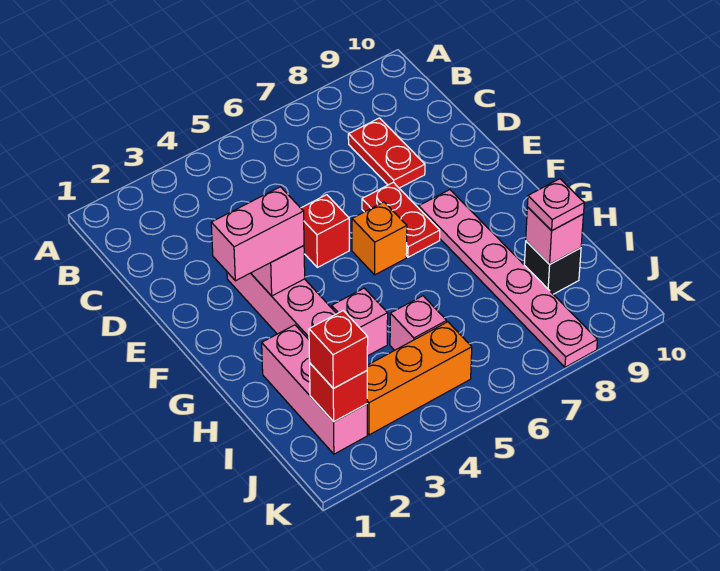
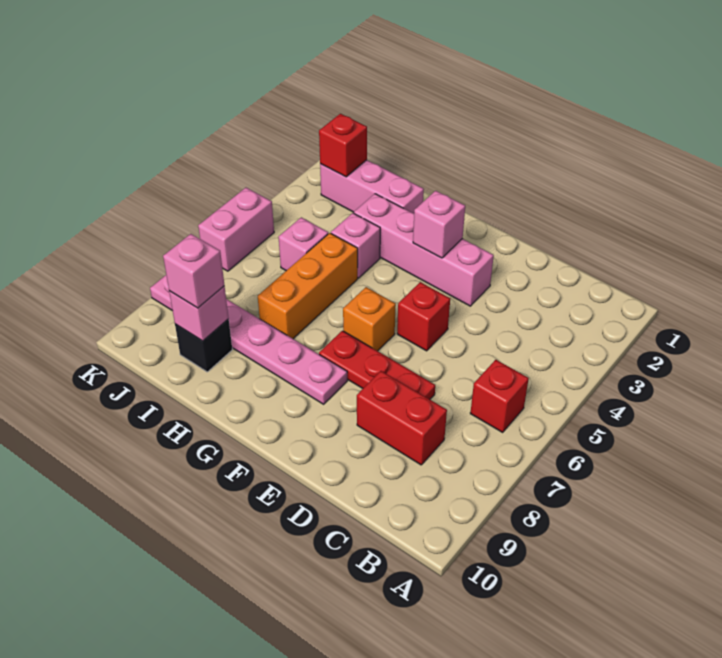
red plate C8:D8 level 1 -> red brick C8:D8 level 1
red plate E7:F7 level 1 -> red plate D7:F7 level 1
pink brick F2:F3 level 3 -> pink brick K5:K6 level 1
pink plate I9 level 3 -> pink brick I9 level 3
red brick J2 level 3 -> red brick B6 level 1
orange brick J3:J5 level 1 -> orange brick H5:H7 level 1

